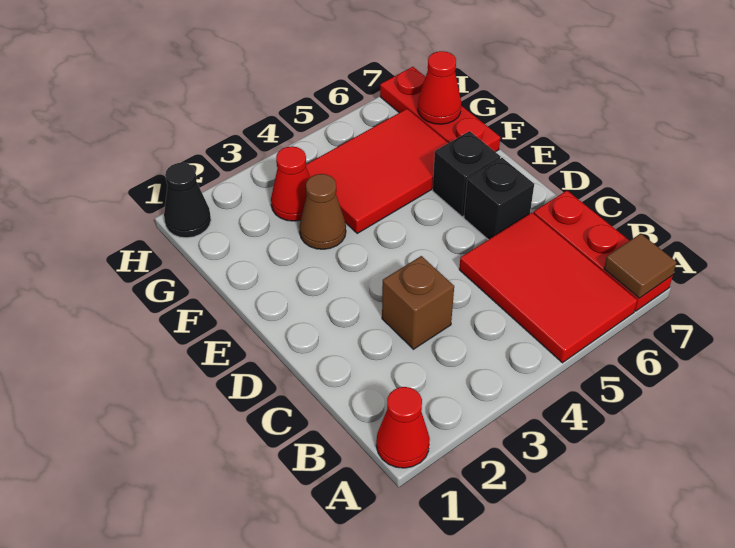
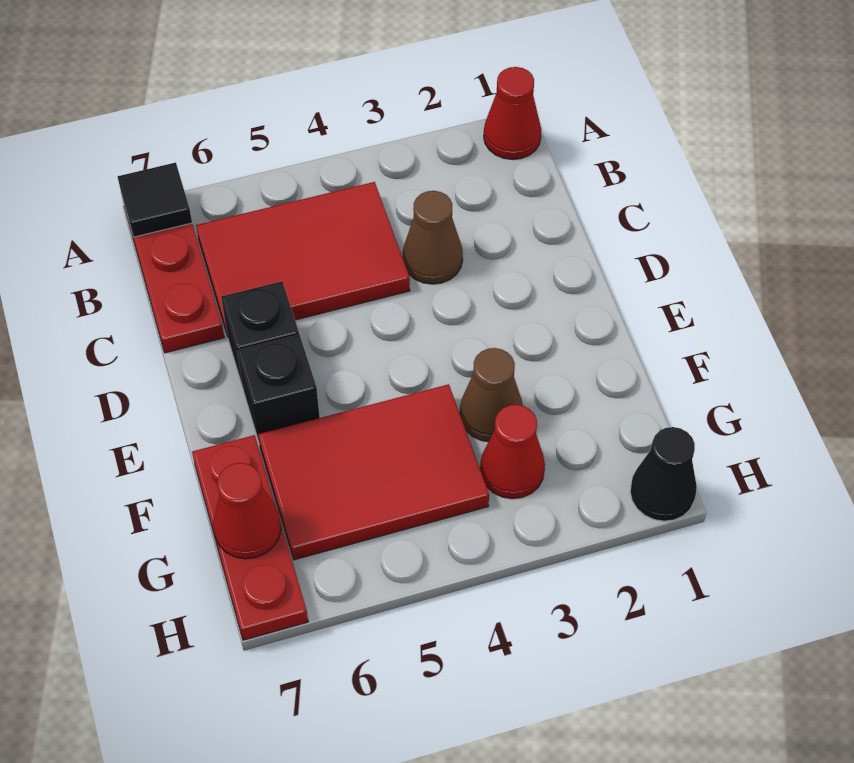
red tile A5:C6 level 1 -> red tile B4:C6 level 1
brown tile A7 level 2 -> black tile A7 level 2
brown brick C3 level 1 -> brown cone C3 level 1

